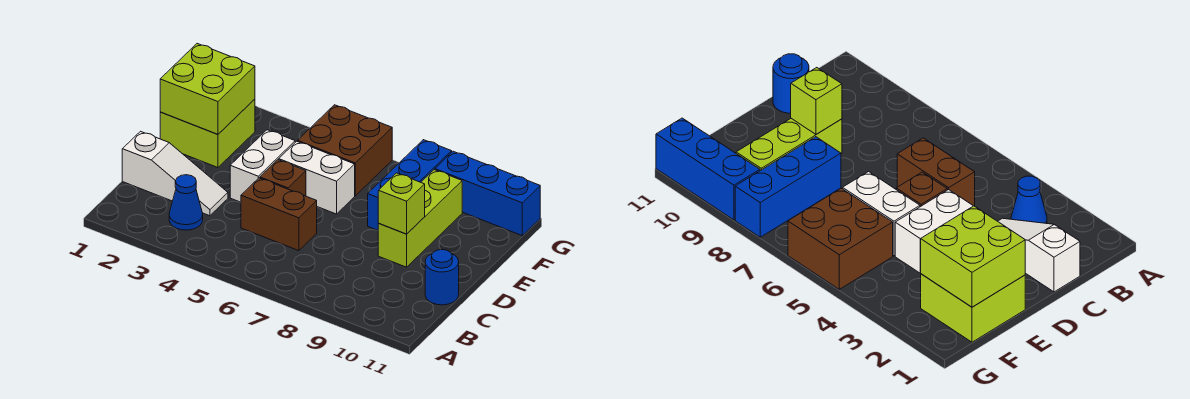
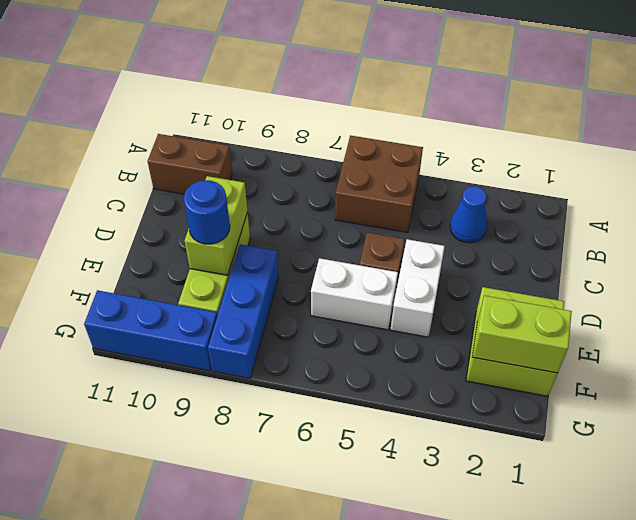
white slope C1:C3 level 1 top 1 -> none
brown brick C5:C6 level 1 -> brown brick B10:B11 level 1
blue round brick C11 level 1 -> blue round brick E9 level 3
lime brick D9 level 2 -> lime brick D9:E9 level 2
lime brick E1:F2 level 2 -> lime brick F1:F2 level 2
brown brick F5:G6 level 1 -> brown brick A5:B6 level 1

